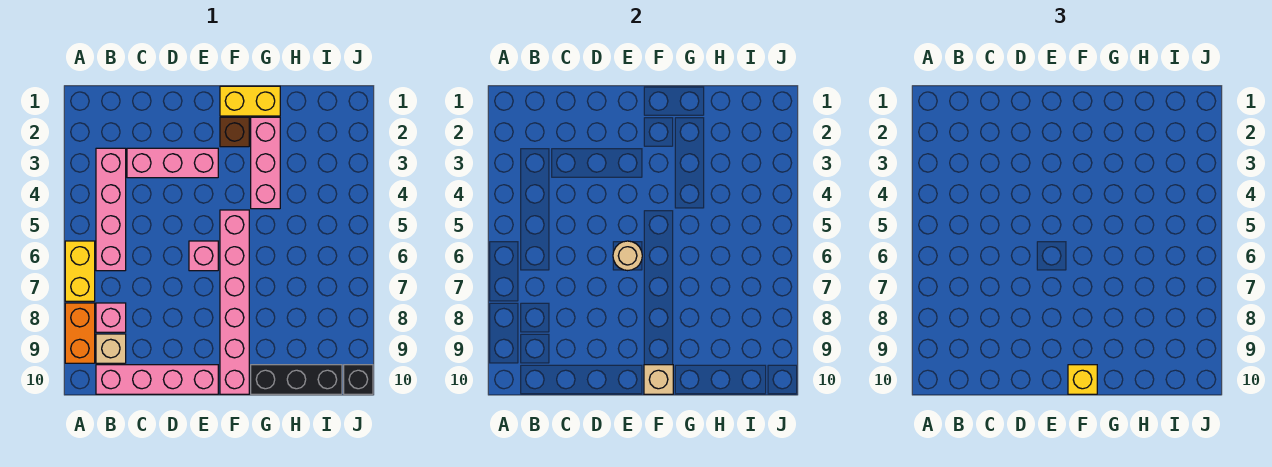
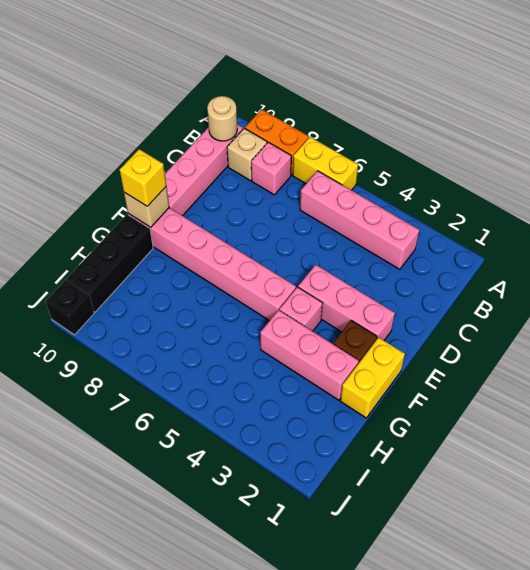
pink brick C3:E3 level 1 -> pink brick E2:E4 level 1
pink brick E6 level 1 -> pink brick F4 level 1
tan round brick E6 level 2 -> tan round brick B10 level 2

